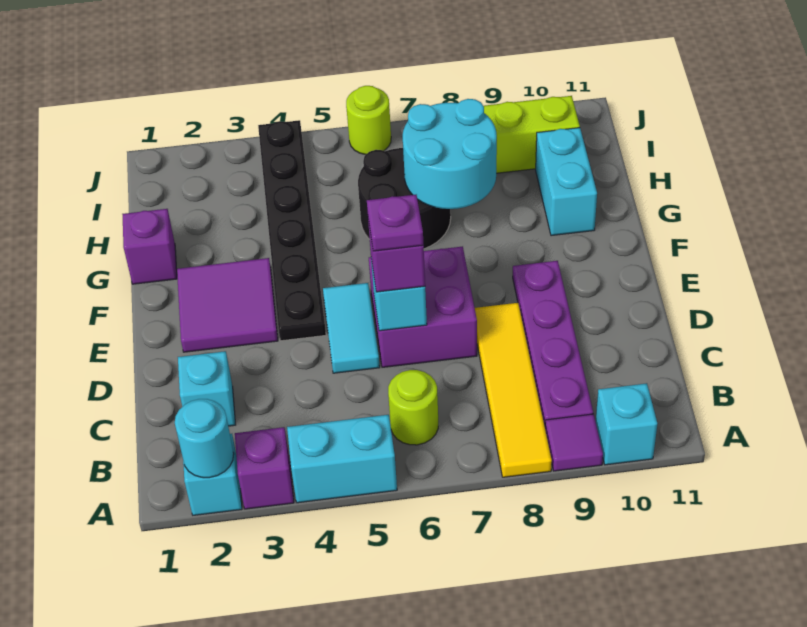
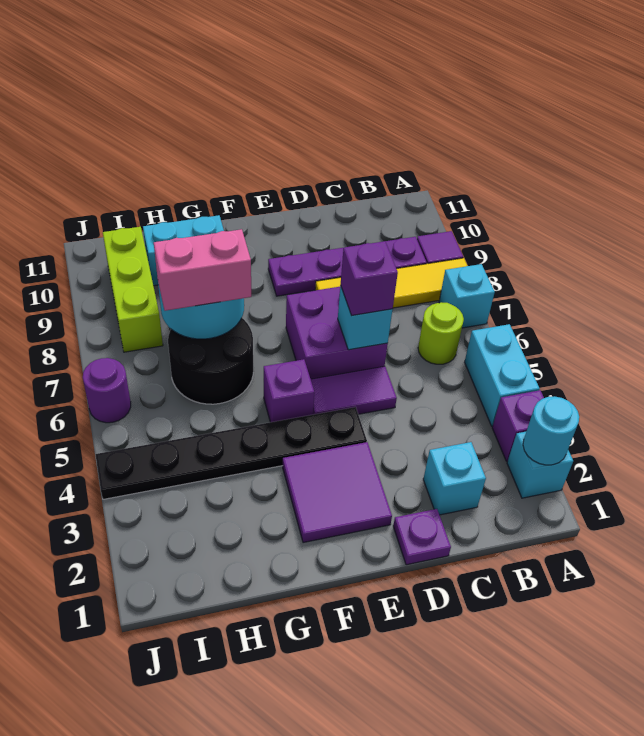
cyan brick A10 level 1 -> cyan brick A7 level 1
cyan tile D5:E5 level 1 -> purple tile D5:E5 level 1
purple plate D6 level 4 -> purple plate D1 level 1
purple brick G1 level 1 -> purple brick F5 level 1
none -> pink brick G7:H7 level 3
lime round brick J6 level 1 -> purple round brick J6 level 1

